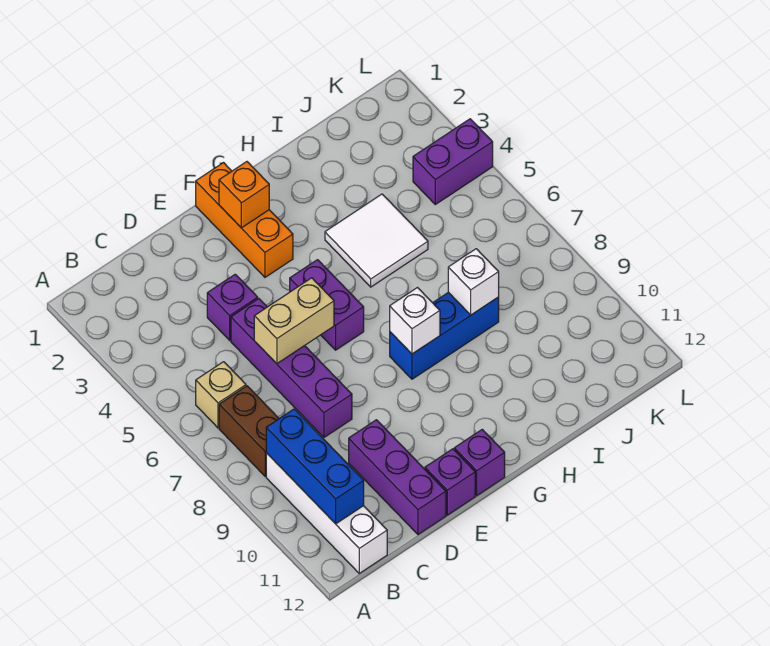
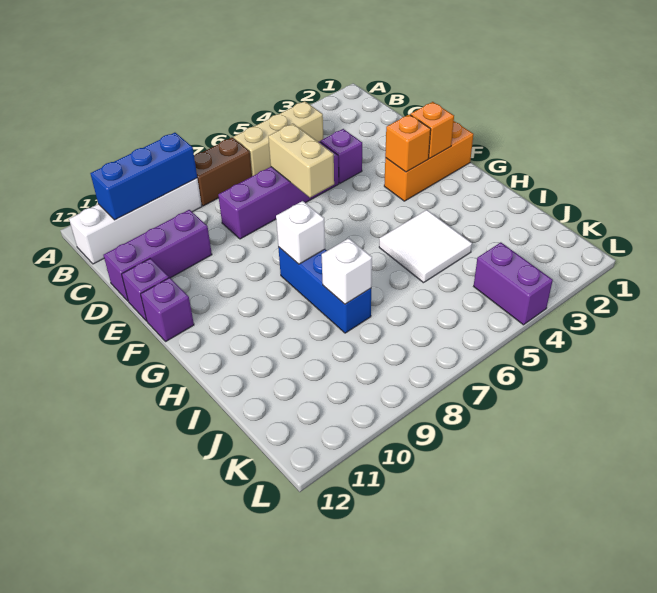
tan brick B6 level 1 -> tan brick B4:B6 level 1
none -> orange brick F3 level 2
purple brick F5:F6 level 1 -> none

